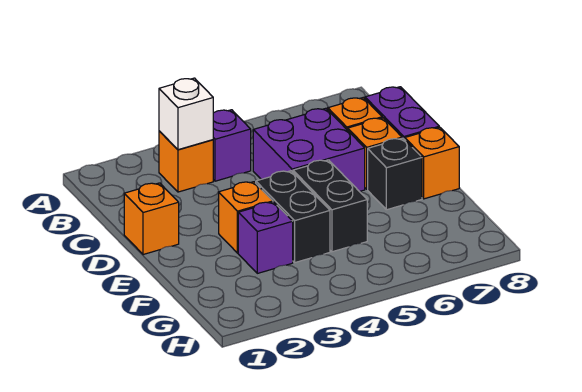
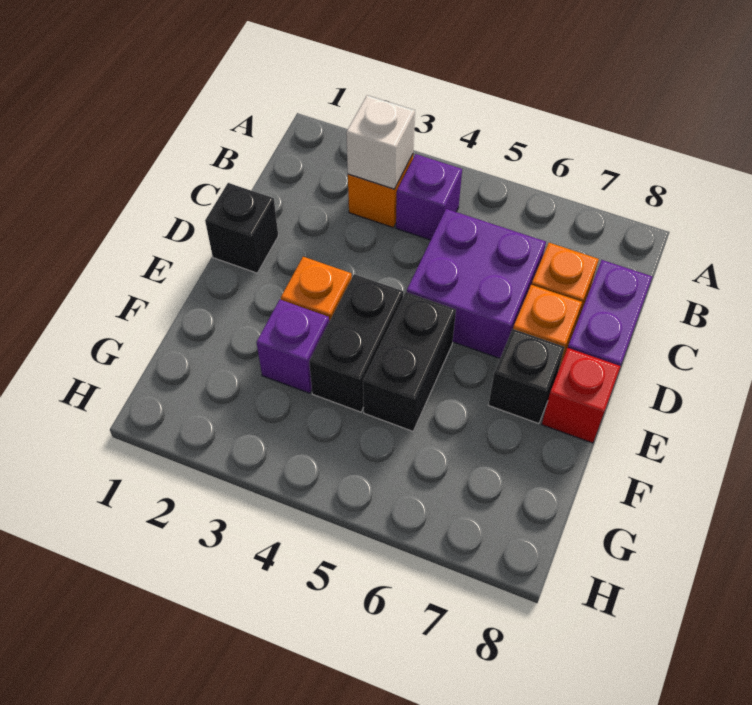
orange brick D1 level 1 -> black brick D1 level 1
orange brick E8 level 1 -> red brick E8 level 1

